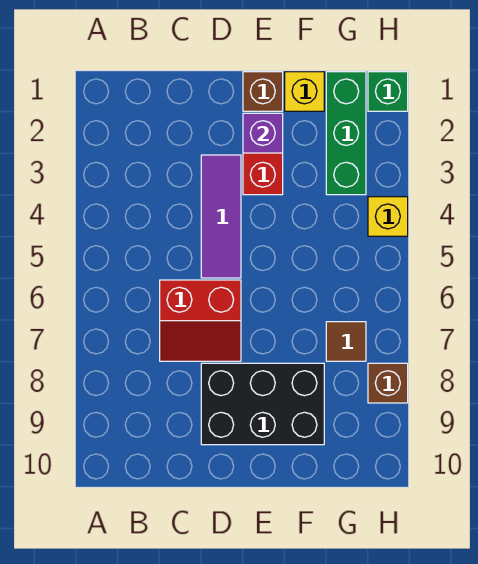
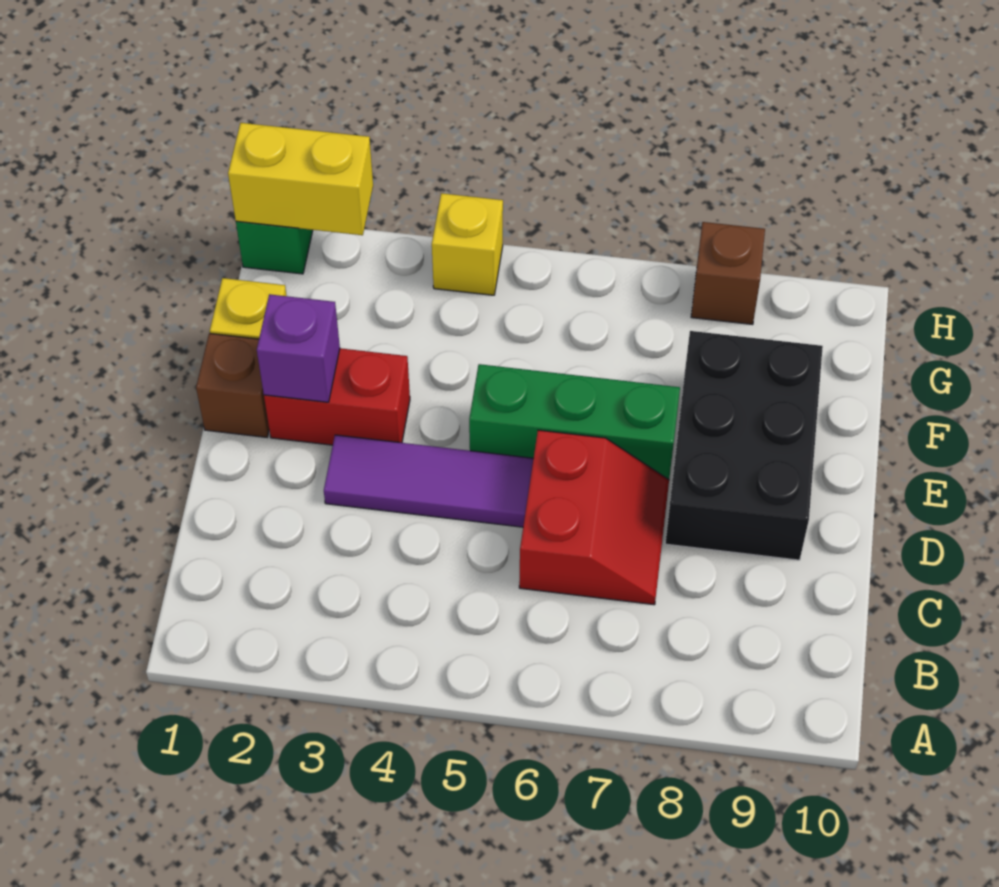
green brick G1:G3 level 1 -> green brick E5:E7 level 1
brown tile G7 level 1 -> none
none -> yellow brick H1:H2 level 2

